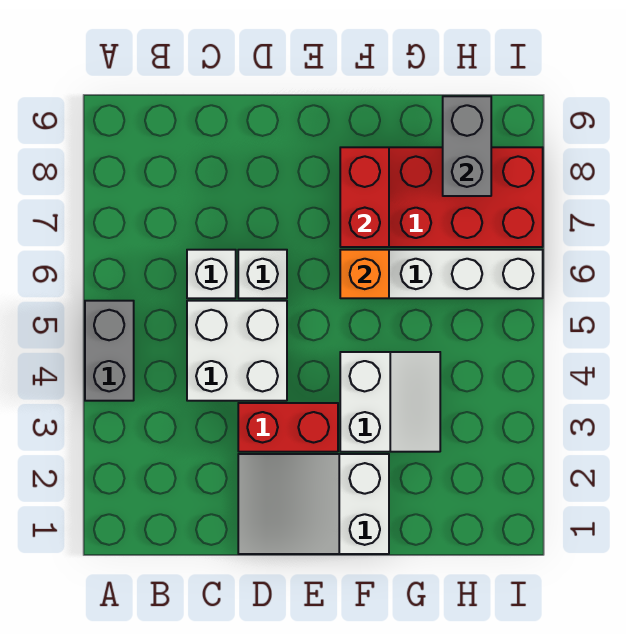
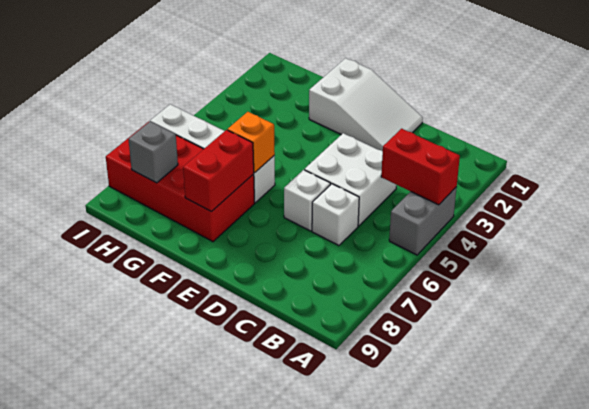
red brick D3:E3 level 1 -> red brick A4:B4 level 2
white slope F3:G4 level 1 top F -> none
grey brick H8:H9 level 2 -> grey brick H8 level 2

